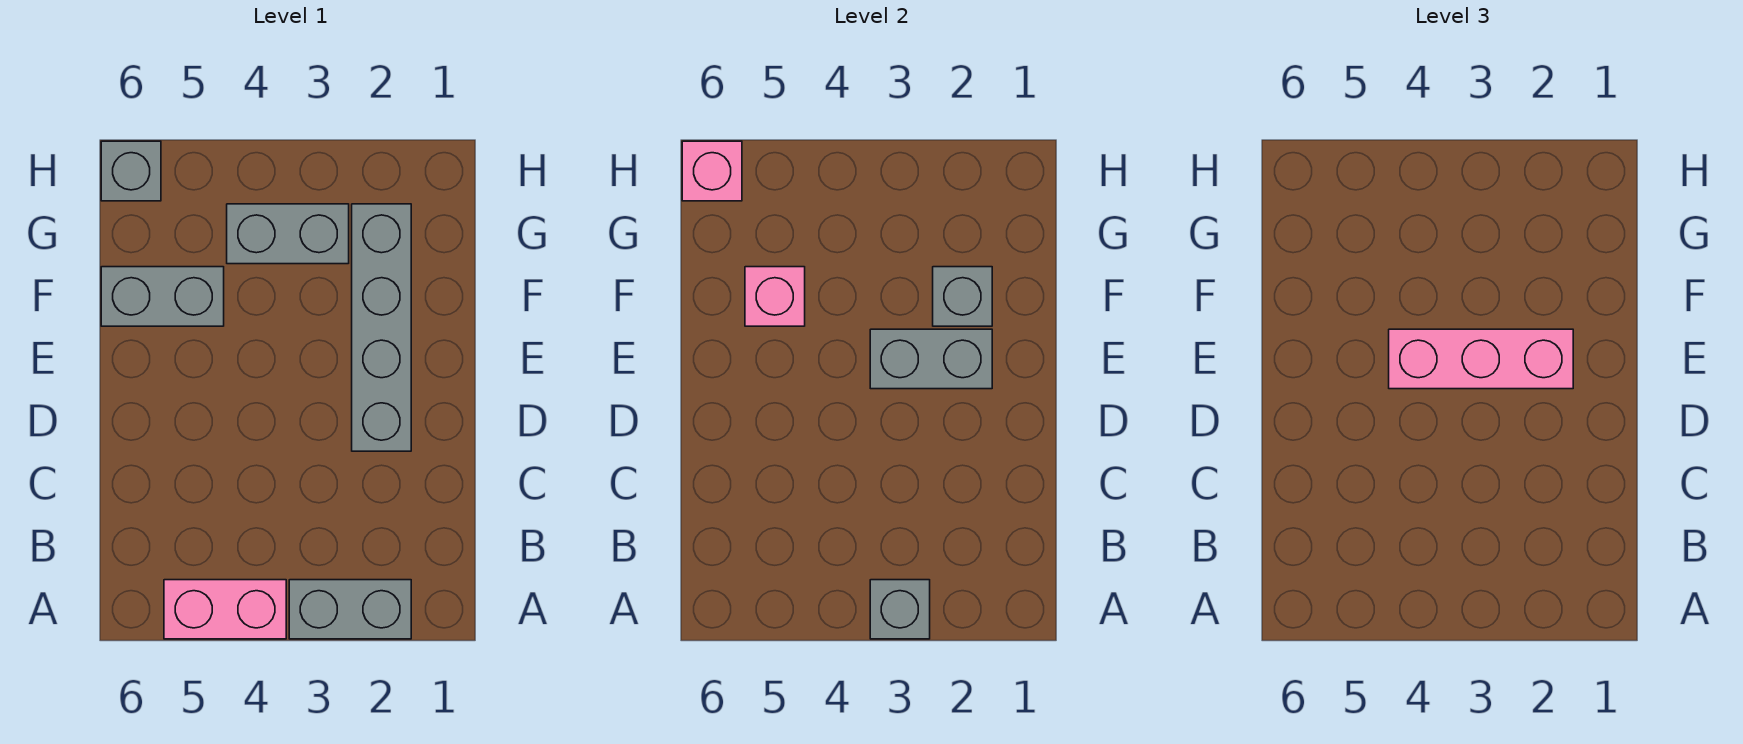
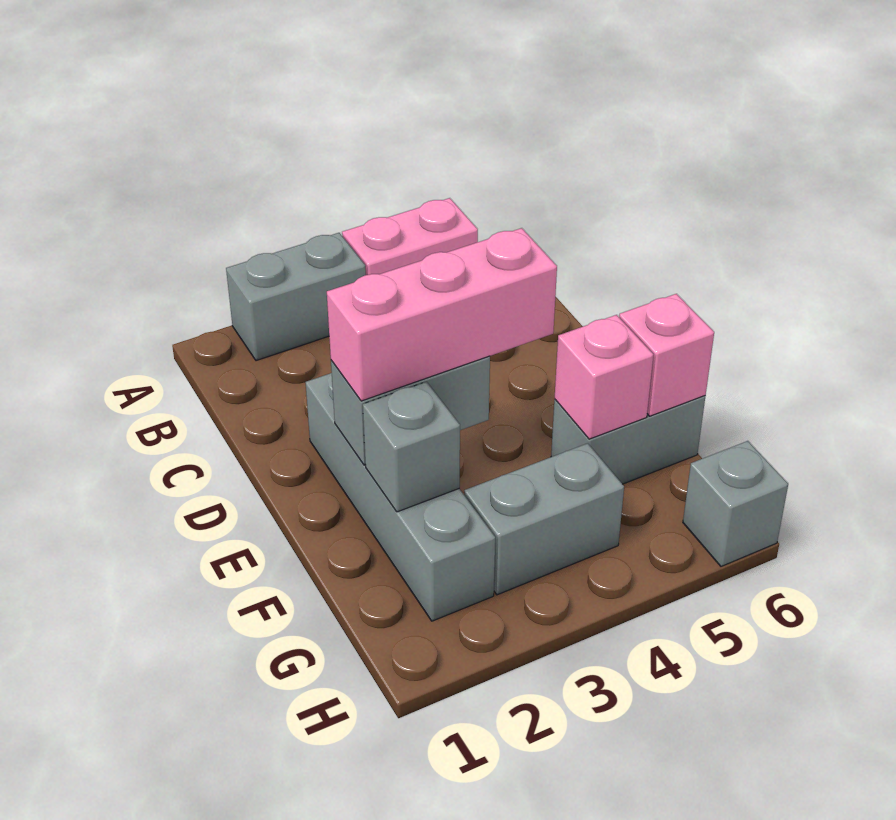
grey brick A3 level 2 -> none
pink brick H6 level 2 -> pink brick F6 level 2

